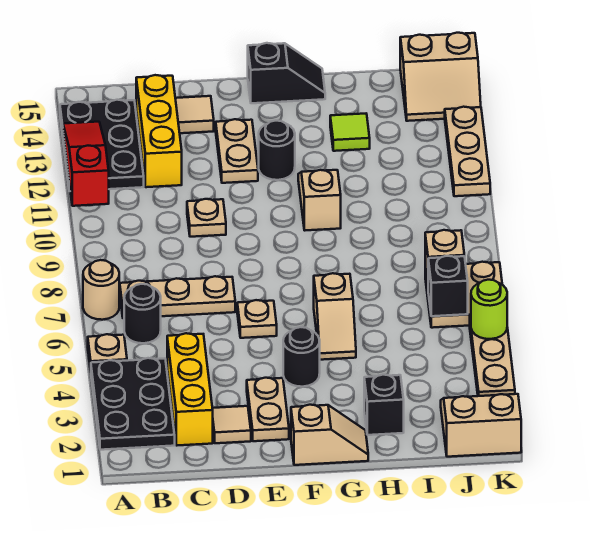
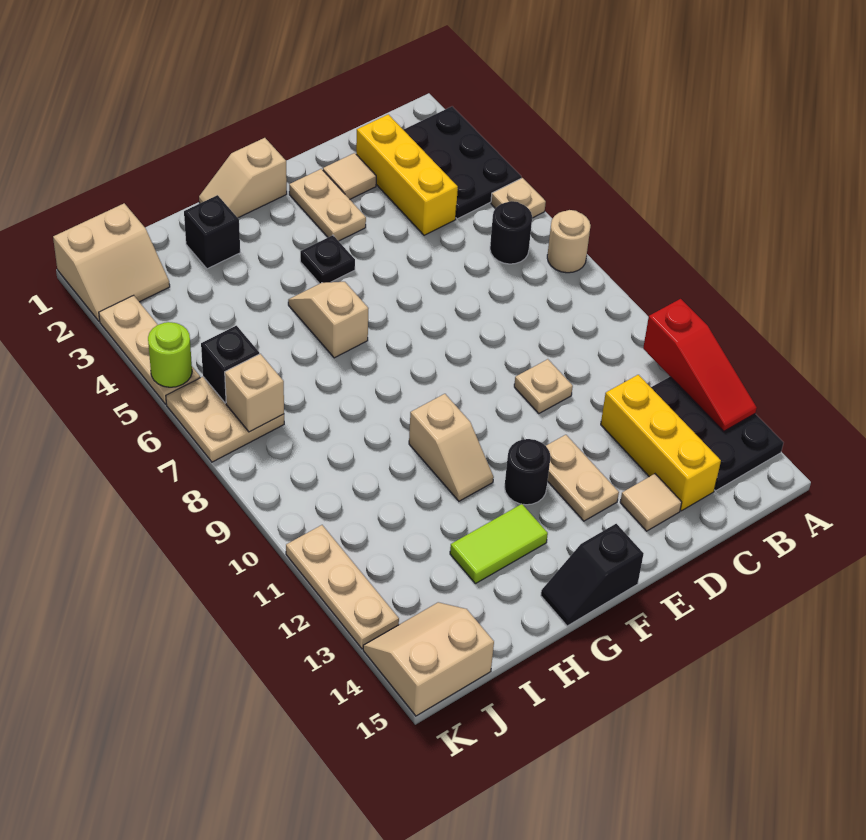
tan plate B7:D7 level 1 -> none
tan plate E6 level 1 -> none
black round brick F4 level 1 -> black plate F4 level 1
lime tile H13 level 1 -> lime tile G13:H13 level 1

